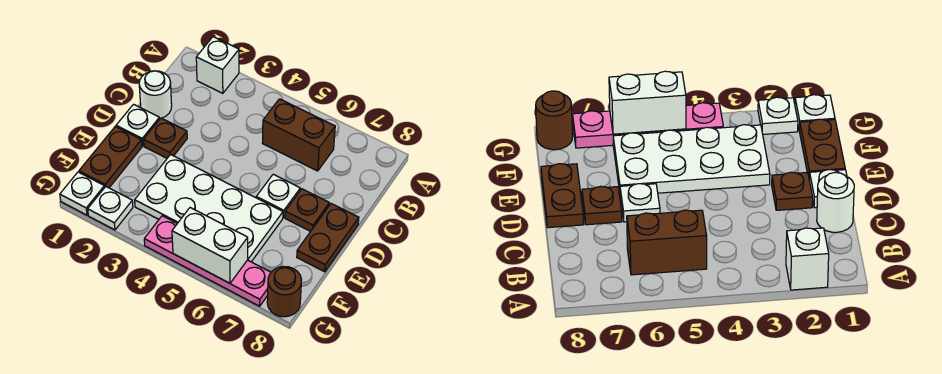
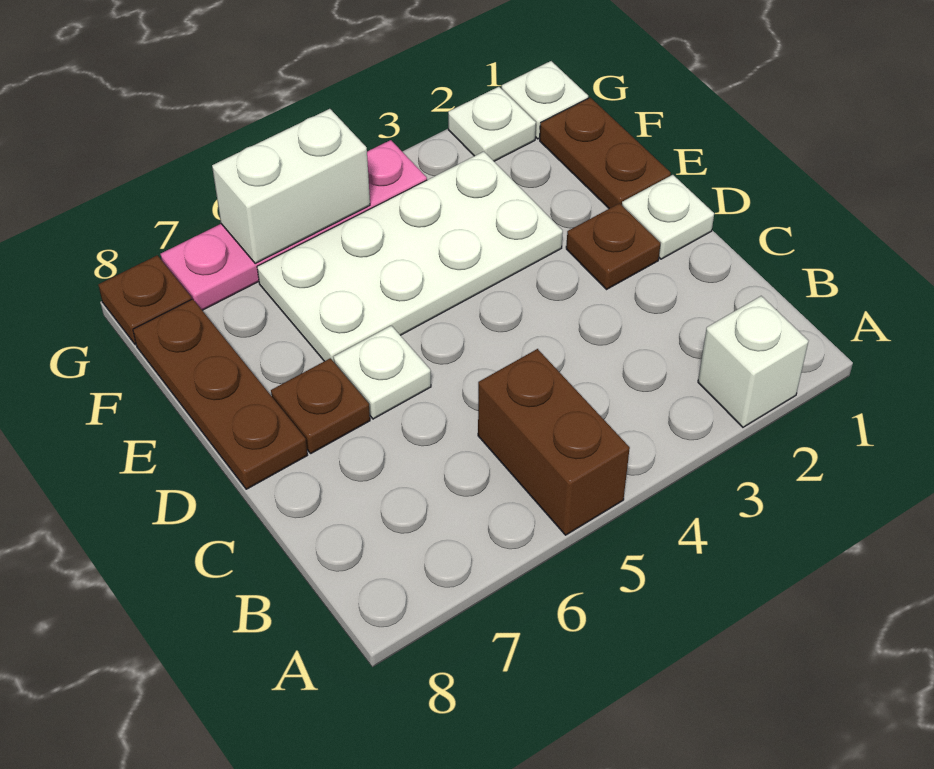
brown brick B5:B6 level 1 -> brown brick A5:B5 level 1
white round brick C1 level 1 -> none
brown plate D8:E8 level 1 -> brown plate D8:F8 level 1
brown round brick G8 level 1 -> brown plate G8 level 1

